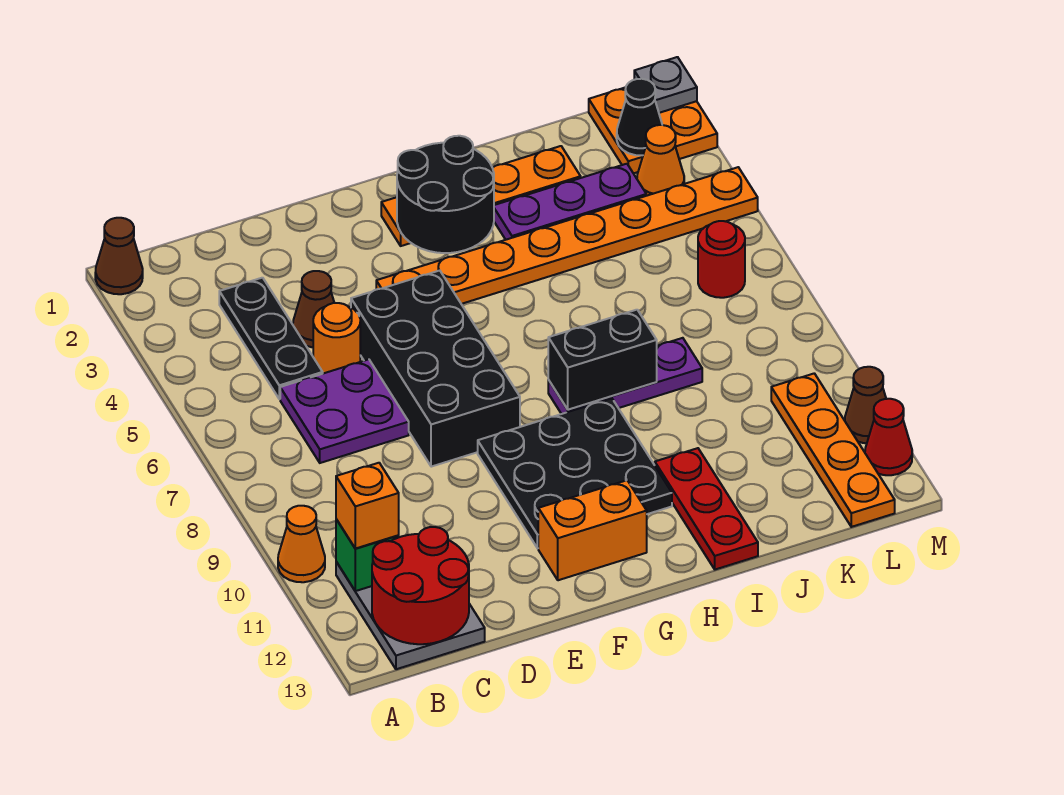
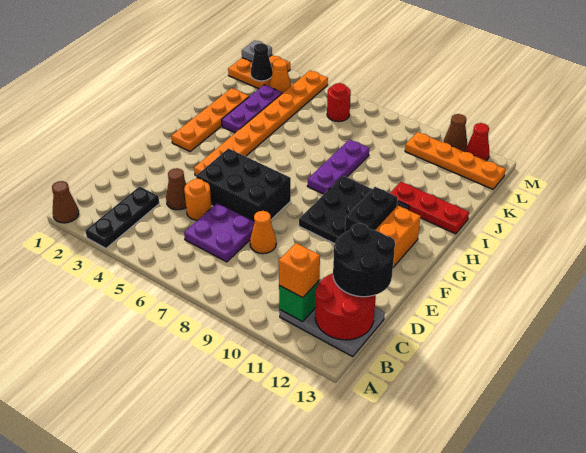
orange cone A10 level 1 -> orange cone D8 level 1
black plate C3:C5 level 1 -> black plate A3:C3 level 1
black brick E5:F8 level 1 -> black brick E5:F7 level 1
black round brick G2:H3 level 2 -> black round brick C12:D13 level 3
black brick H8:I8 level 2 -> black brick F11:G11 level 2

